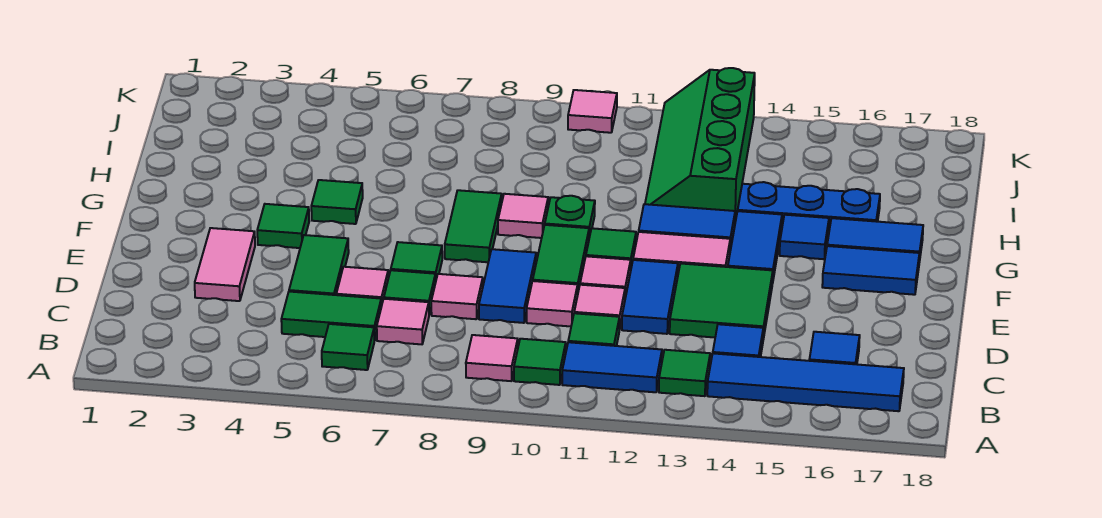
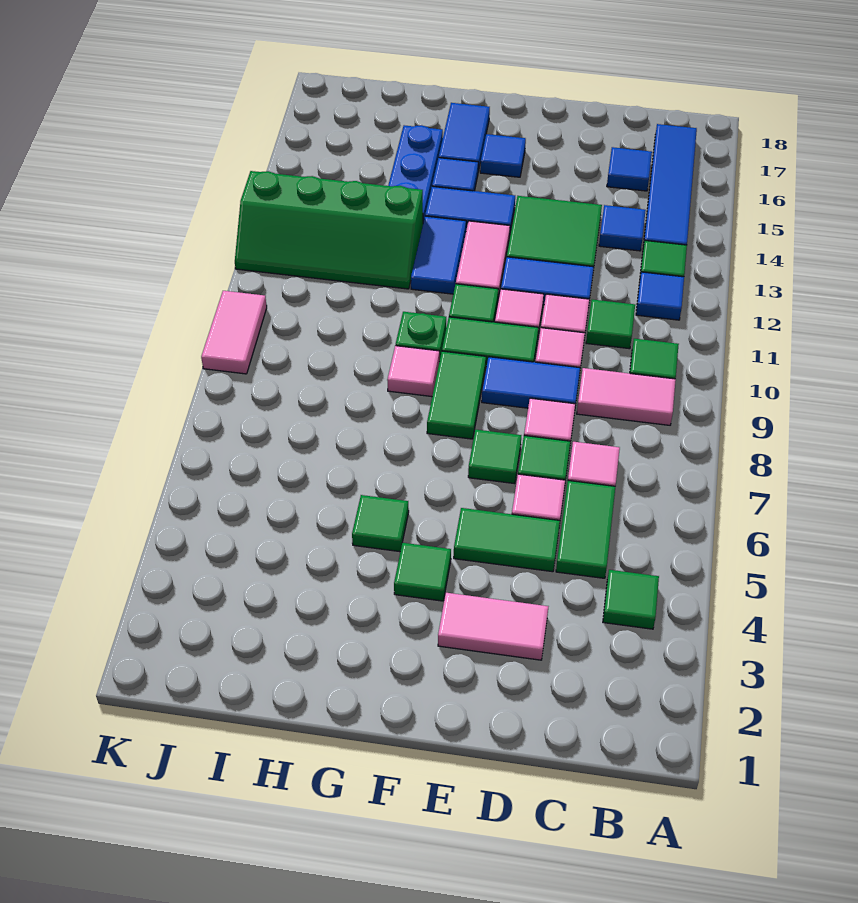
green tile B6 level 1 -> green tile B4 level 1
pink tile B9 level 1 -> pink tile B9:C9 level 1
blue tile B11:B12 level 1 -> blue tile B12 level 1
green tile F8:G8 level 1 -> green tile F8:F9 level 1
blue tile F16:F17 level 1 -> blue tile F16 level 1
pink tile K10 level 1 -> pink tile K9:K10 level 1

